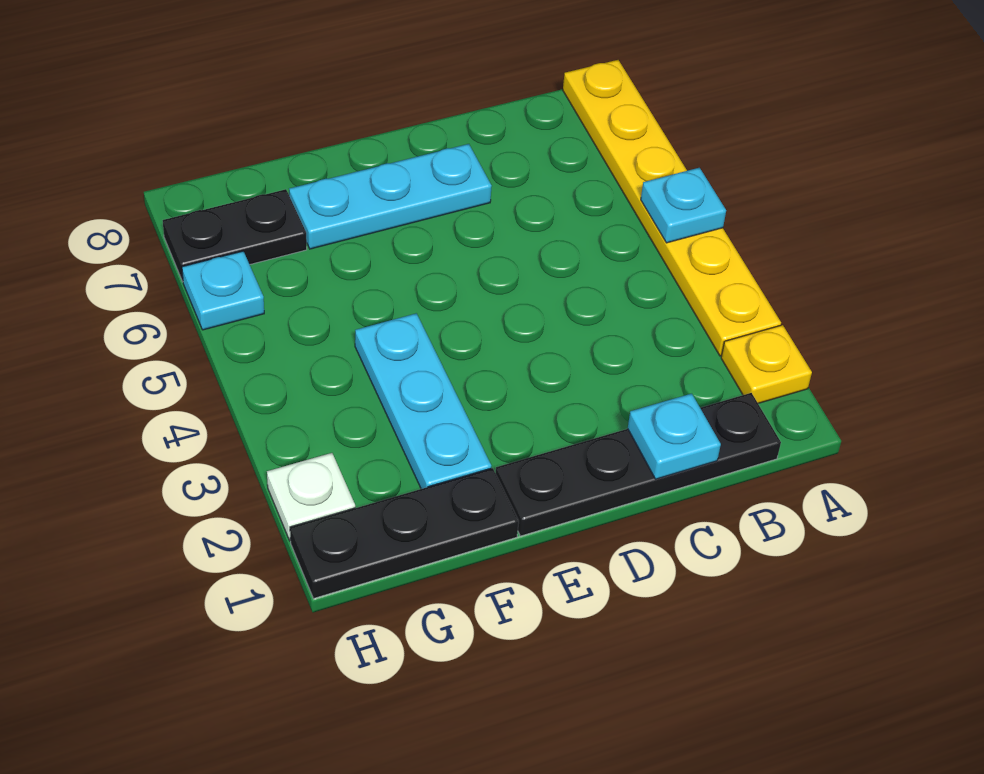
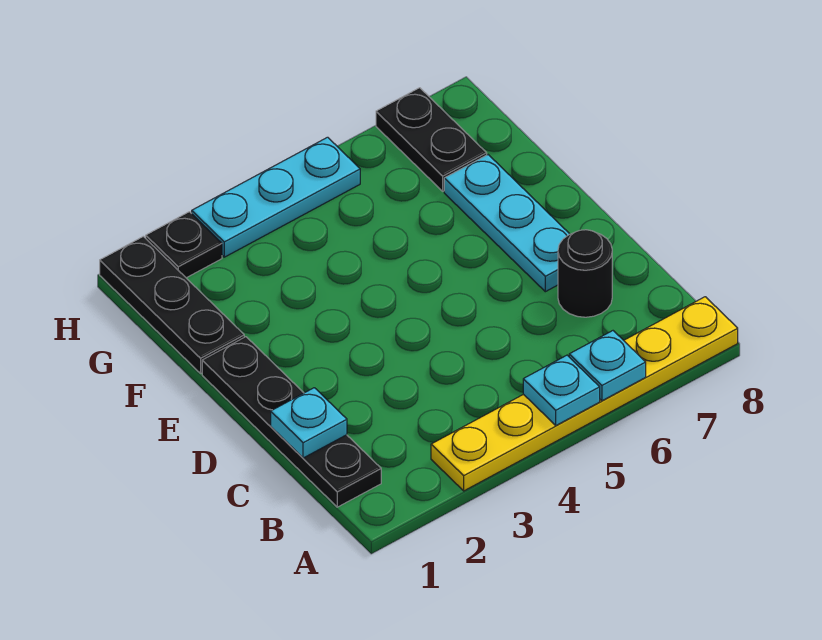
yellow plate A2 level 1 -> none
none -> black round brick C7 level 1
cyan plate F2:F4 level 1 -> cyan plate H3:H5 level 1
white plate H2 level 1 -> black plate H2 level 1
cyan plate H6 level 1 -> cyan plate A6 level 2

